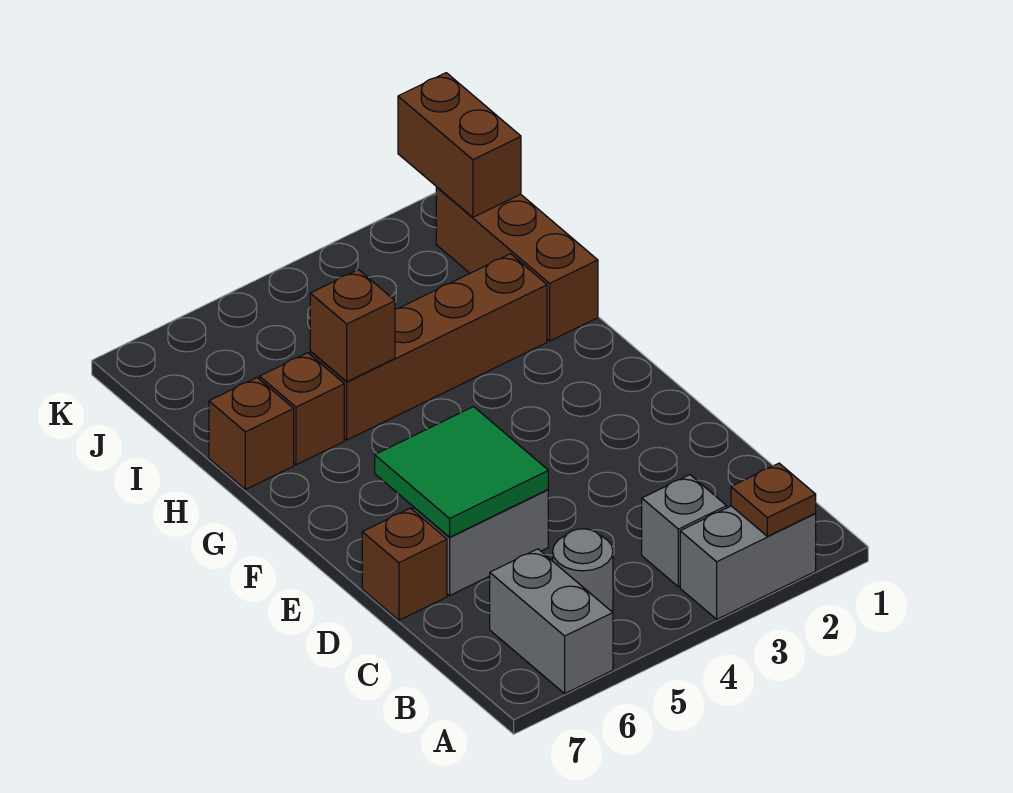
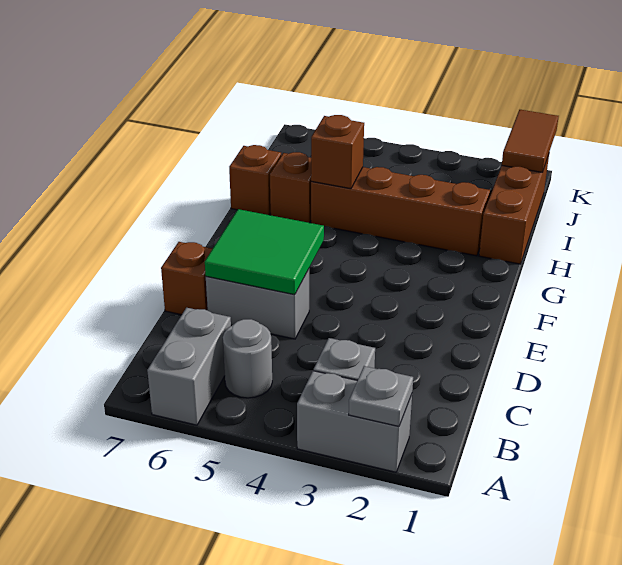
brown plate A2 level 2 -> grey plate A2 level 2
brown brick J1:K1 level 2 -> brown tile J1:K1 level 2

